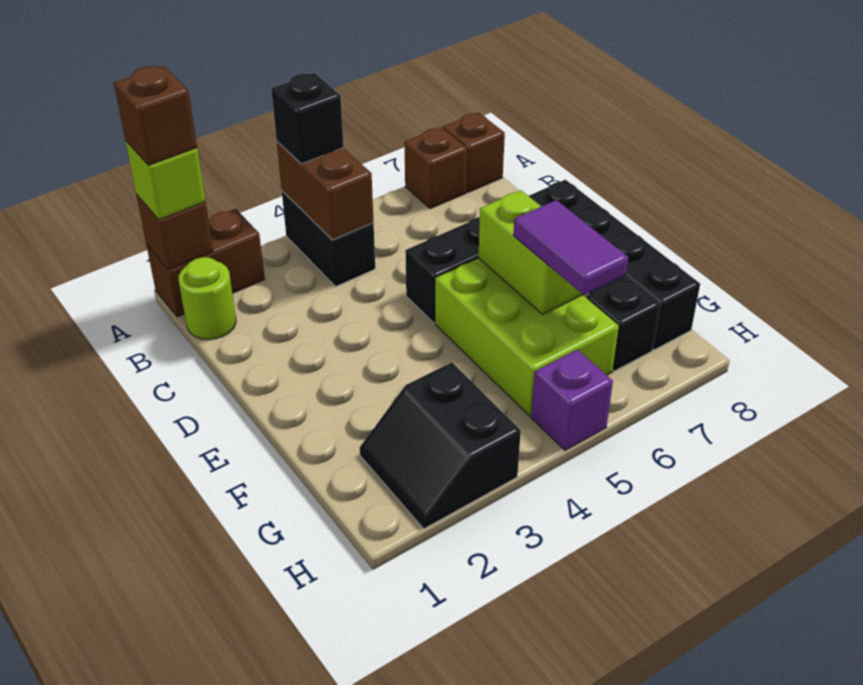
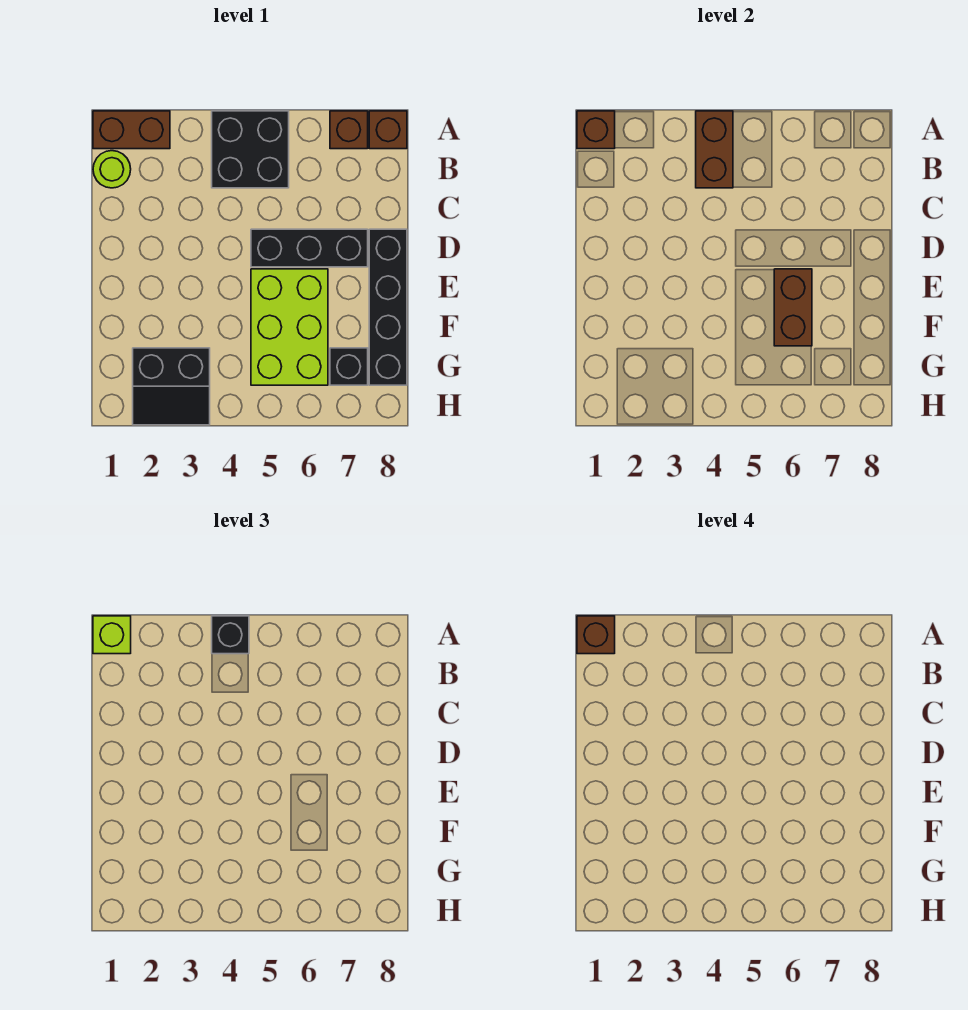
black brick A4:B4 level 1 -> black brick A4:B5 level 1
lime brick E6:F6 level 2 -> brown brick E6:F6 level 2
purple tile F6:G6 level 3 -> none
black slope G2:H3 level 1 top 3 -> black slope G2:H3 level 1 top G
purple brick H5 level 1 -> none

